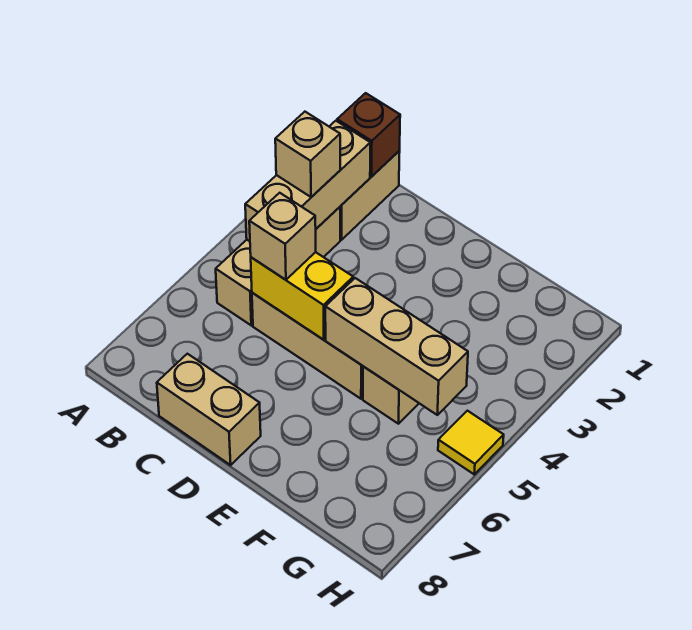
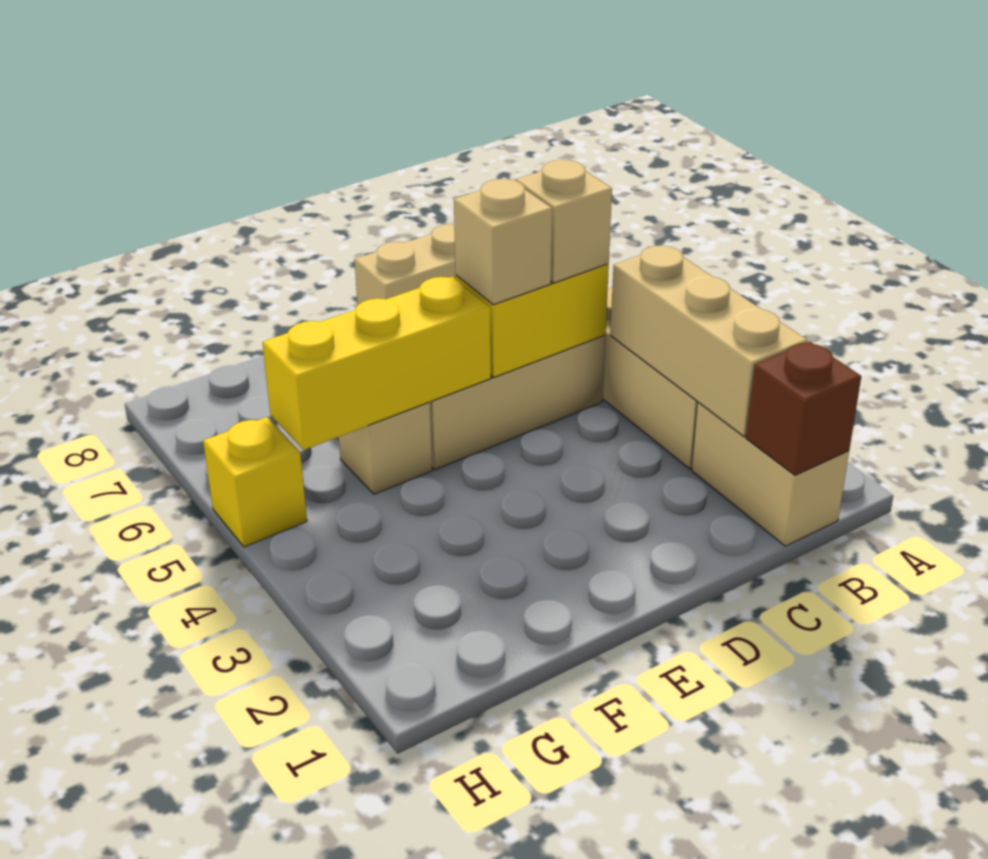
tan brick B3 level 3 -> tan brick D5 level 3
tan brick E5:G5 level 2 -> yellow brick E5:G5 level 2
yellow tile H5 level 1 -> yellow brick H5 level 1

